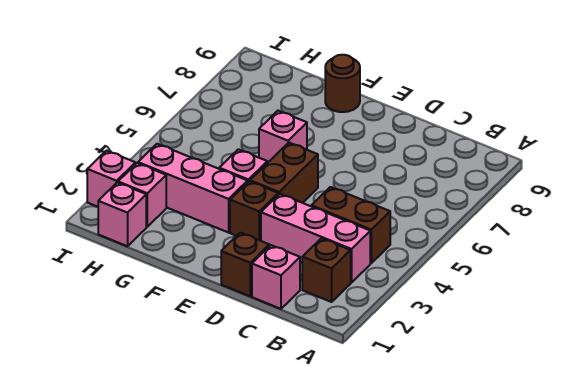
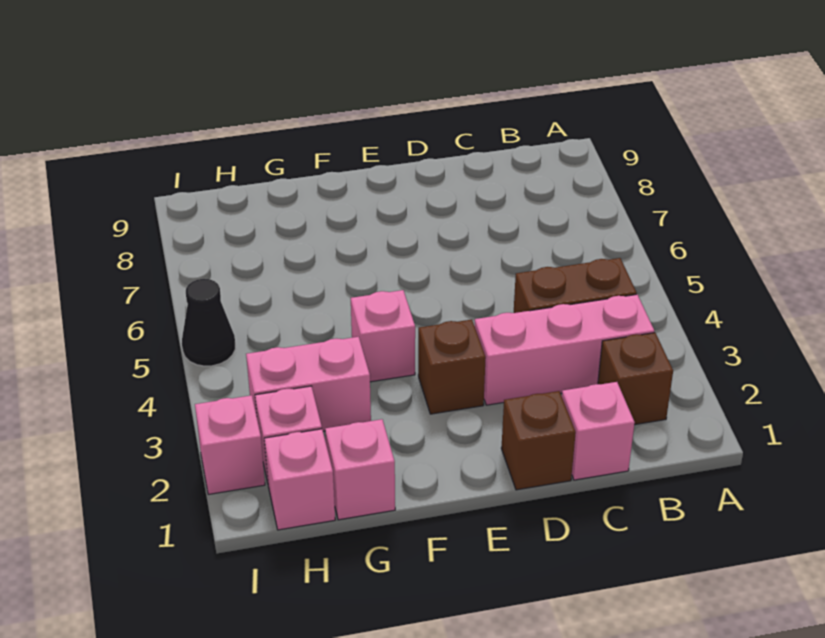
brown brick E4:E5 level 1 -> none
pink brick F3:H3 level 1 -> pink brick G3:H3 level 1
pink brick F6 level 1 -> pink brick G1 level 1
brown round brick F9 level 1 -> none
none -> black cone I5 level 1

